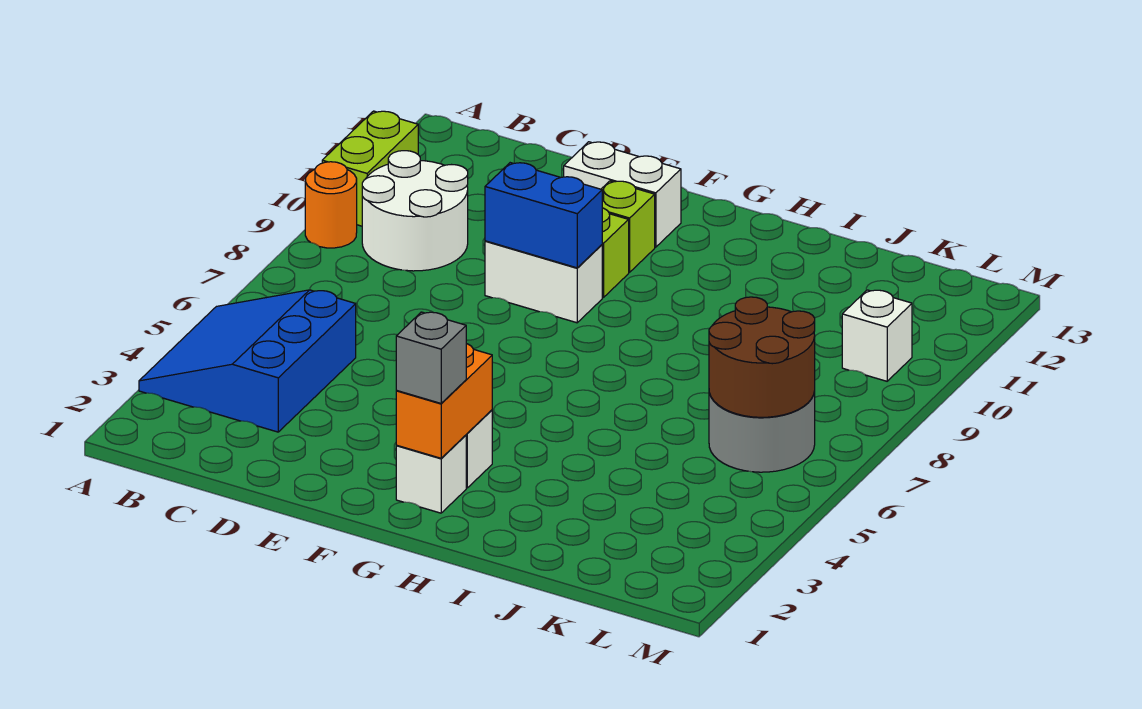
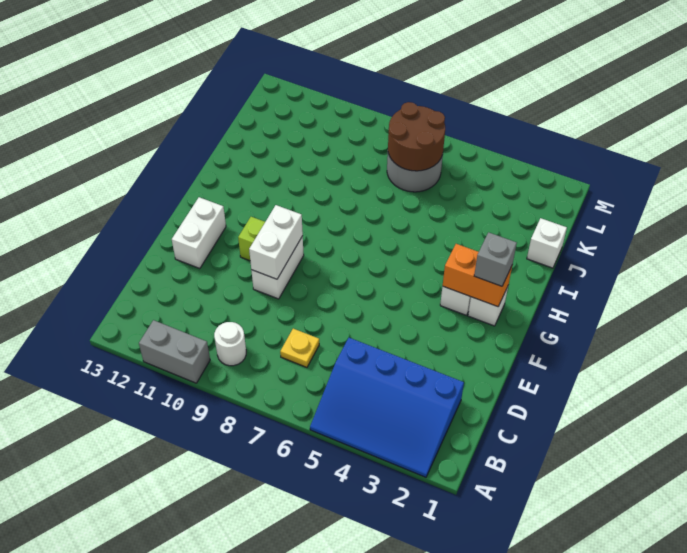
blue slope A3:C5 level 1 top C -> blue slope A2:C5 level 1 top C
orange round brick A9 level 1 -> none
lime brick A10:A11 level 1 -> grey brick A10:A11 level 1
white round brick B9:C10 level 1 -> white round brick B9 level 1
none -> yellow plate C7 level 1
blue brick E9:F9 level 2 -> white brick E9:F9 level 2
lime brick F11 level 1 -> none
white brick L10 level 1 -> white brick J1 level 1

